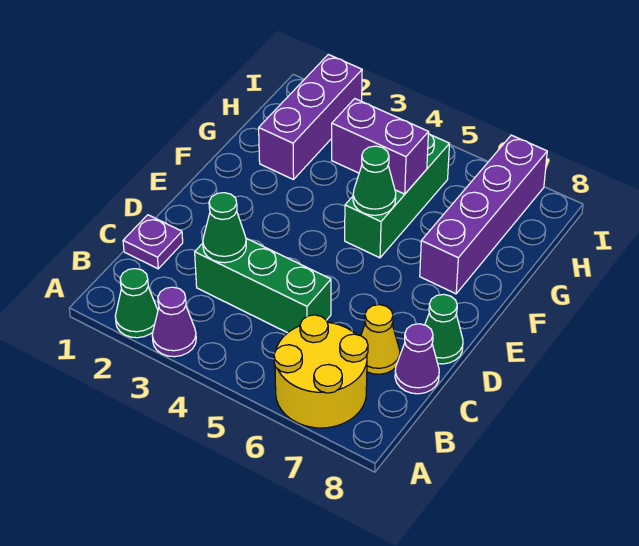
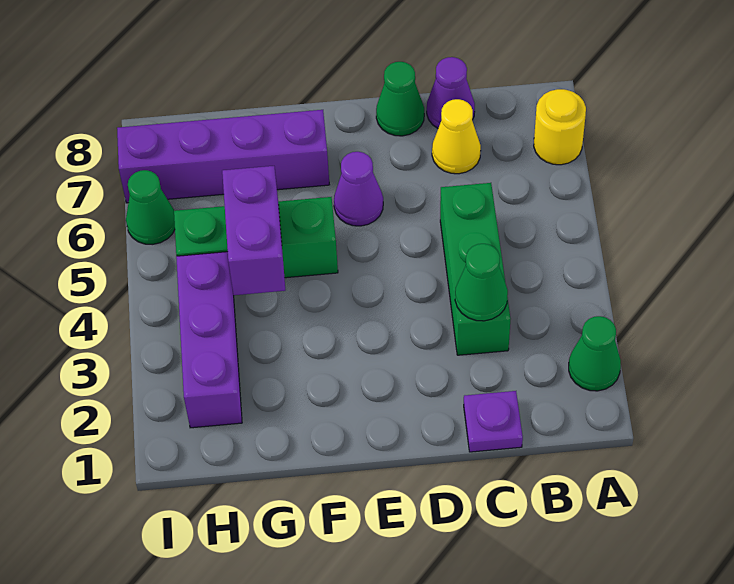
purple cone A3 level 1 -> purple cone E6 level 1
yellow round brick A6:B7 level 1 -> yellow round brick A7 level 1
green cone F5 level 2 -> green cone I6 level 1
purple brick G2:I2 level 1 -> purple brick H2:H4 level 1

